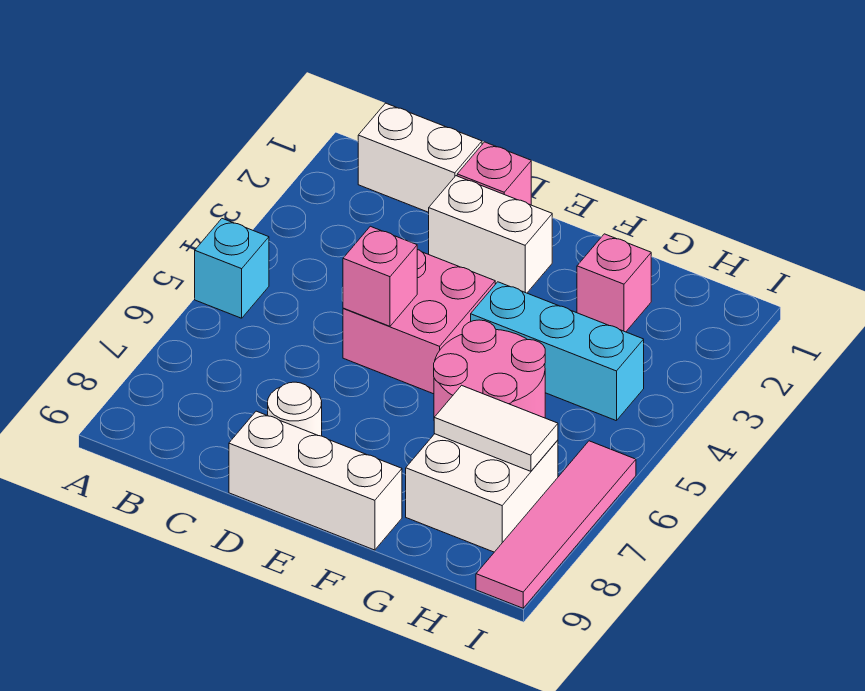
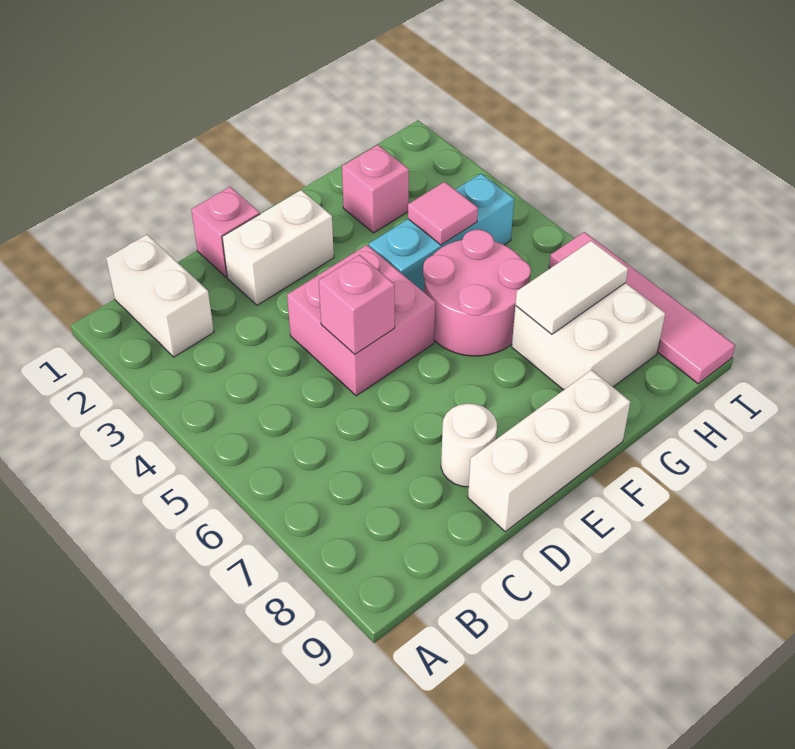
cyan brick A5 level 1 -> none
white brick B1:C1 level 1 -> white brick B1:B2 level 1
none -> pink tile G4 level 2

